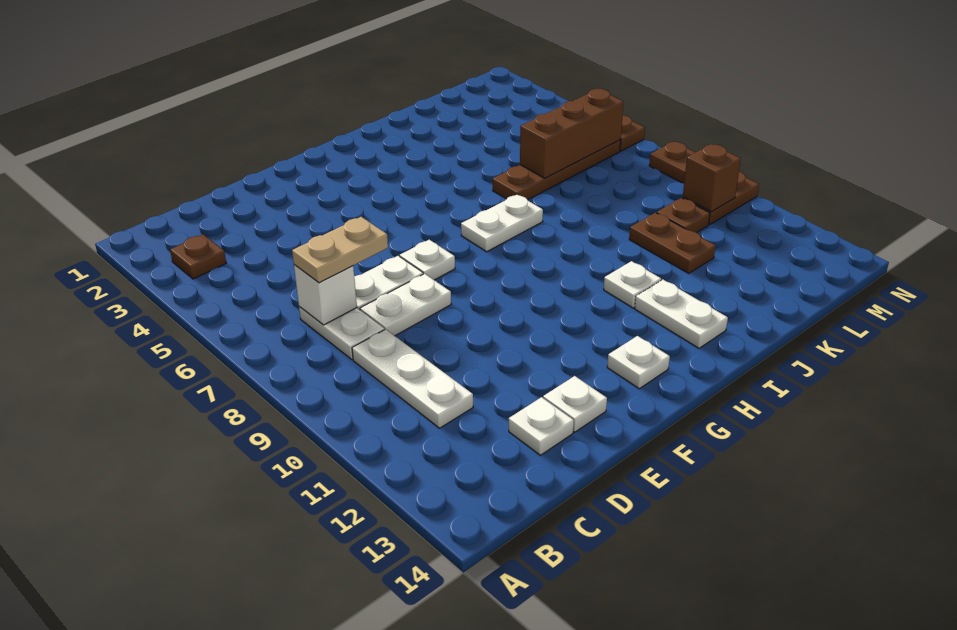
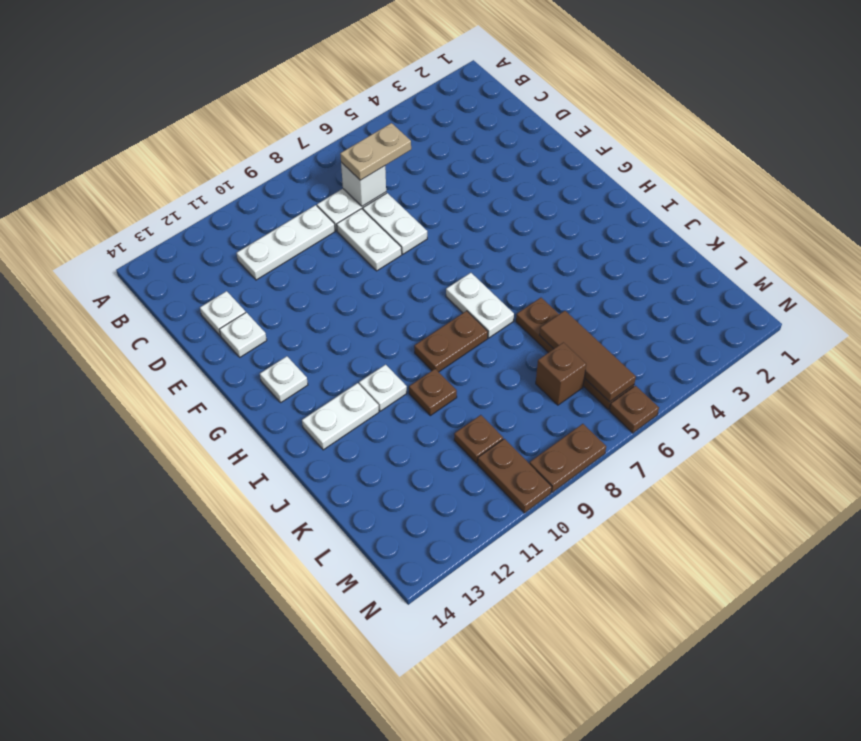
brown plate B3 level 1 -> brown plate J10 level 1
tan plate C7:D7 level 3 -> tan plate C6:C7 level 3
white plate F7 level 1 -> none
brown brick K6:M6 level 2 -> brown tile K6:M6 level 2
brown plate K10:K11 level 1 -> brown plate I8:I9 level 1
brown brick M10 level 2 -> brown brick L7 level 1

